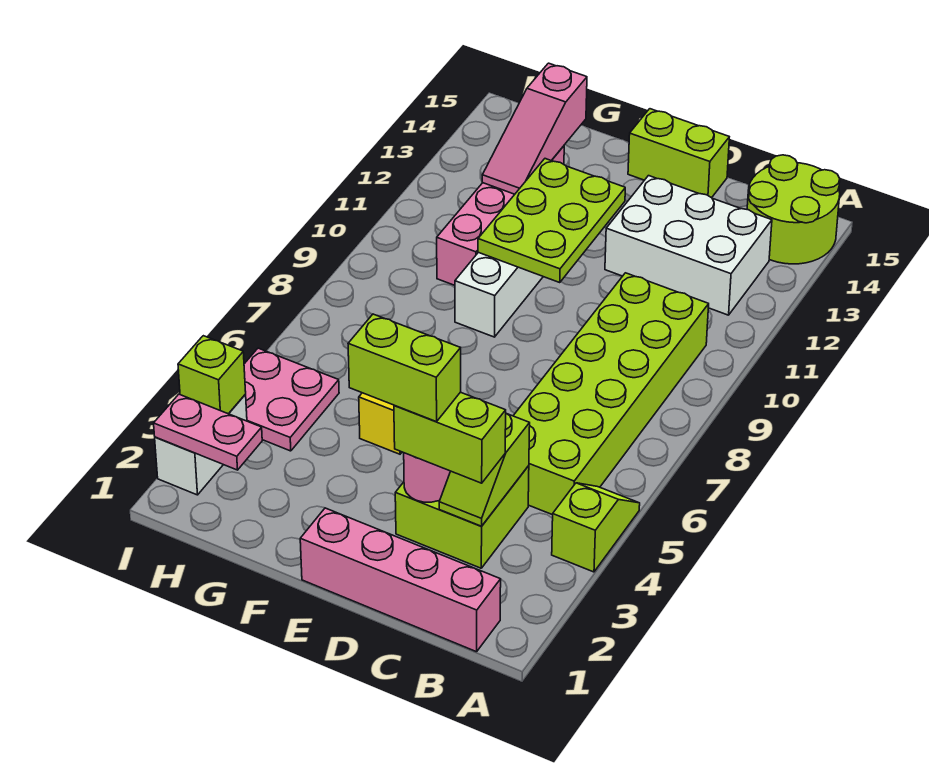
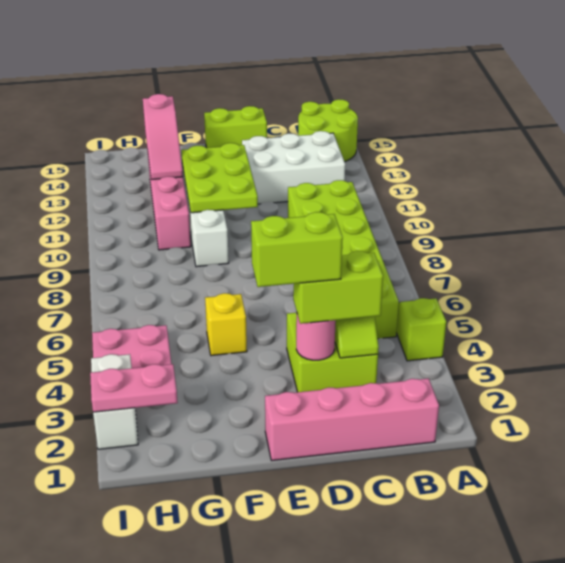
lime brick I3 level 2 -> none

